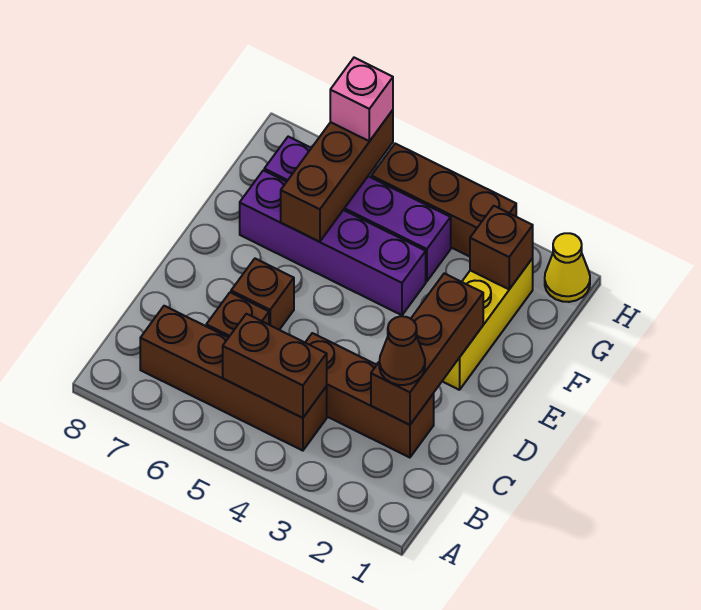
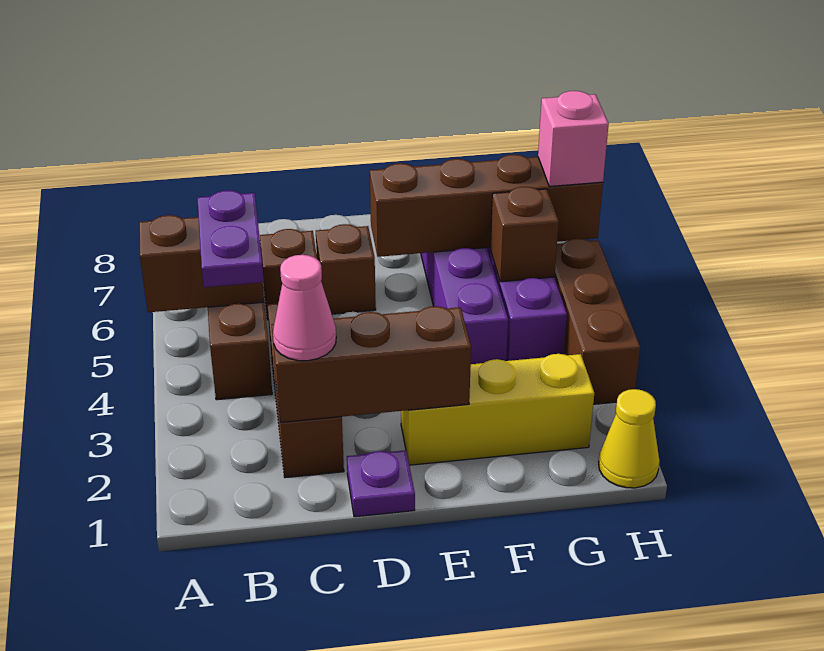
brown brick B4:B5 level 2 -> brown brick A5:B5 level 2
none -> purple plate B4:B5 level 3
brown cone C2 level 3 -> pink cone C2 level 3
none -> purple plate D1 level 1
brown brick F6:H6 level 2 -> brown brick E6:H6 level 2
brown brick G2 level 2 -> brown brick G5 level 2

